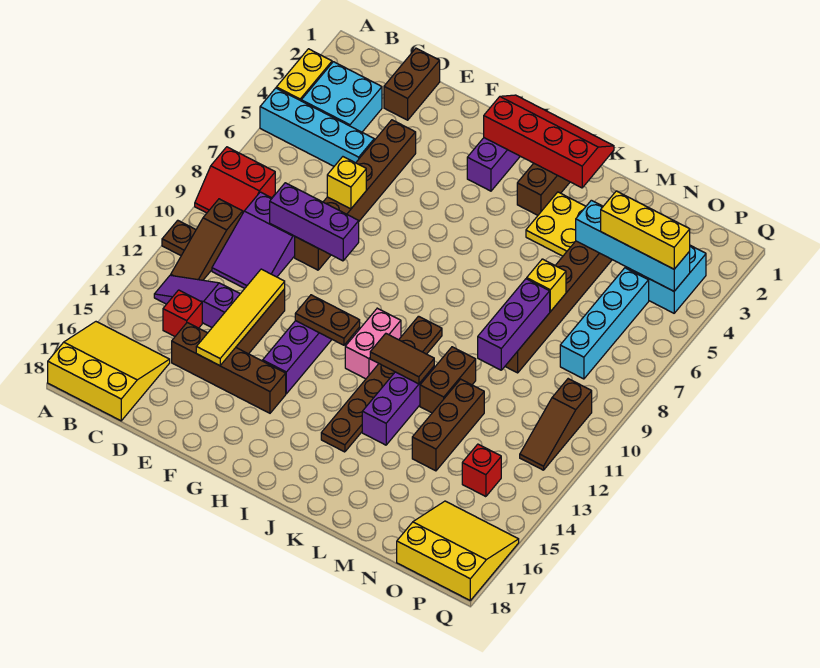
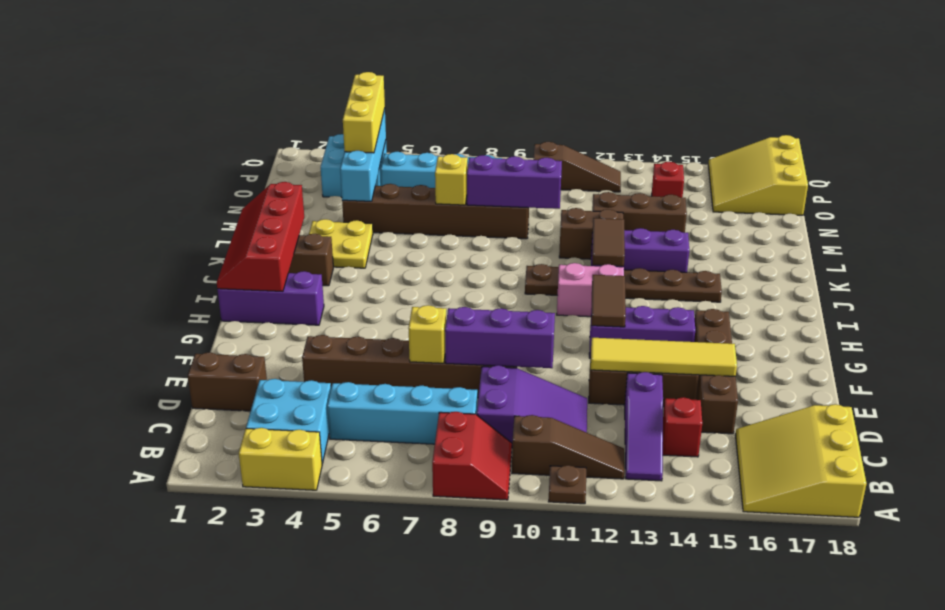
cyan brick A5:D5 level 1 -> cyan brick C5:C8 level 1
purple brick D9:F9 level 2 -> purple brick E8:E10 level 2
brown plate G12:H12 level 2 -> brown tile G12:H12 level 2

